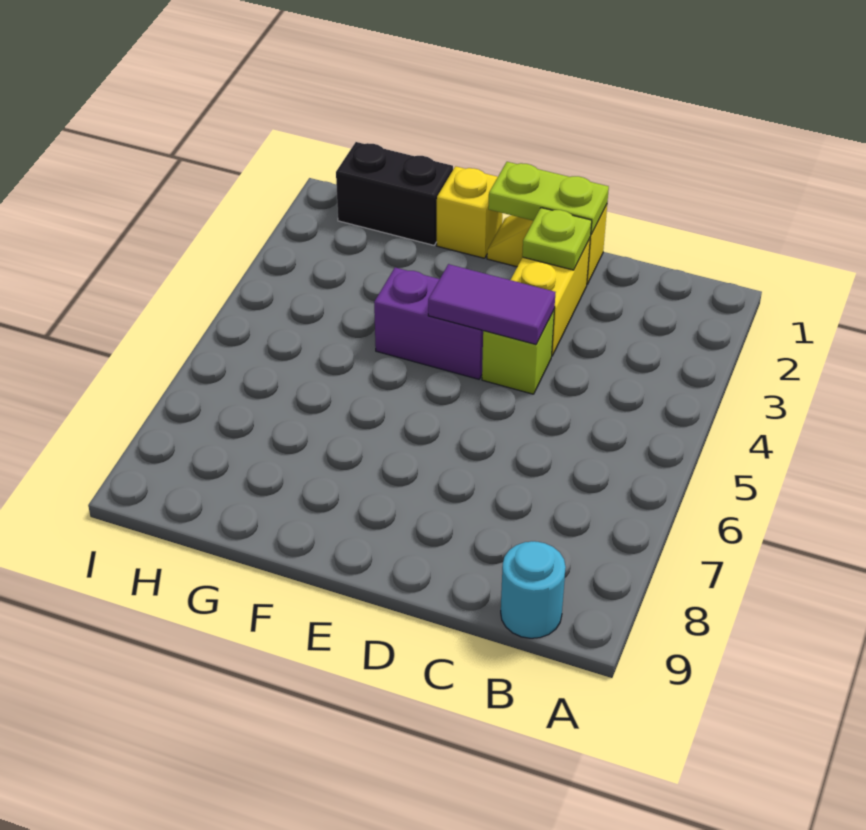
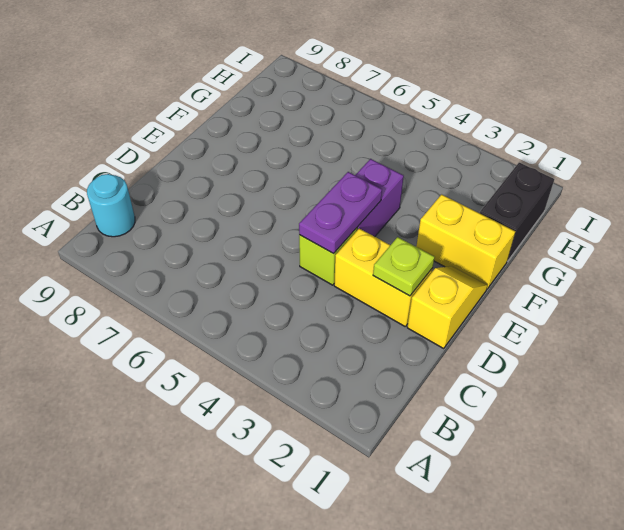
lime plate D1:E1 level 2 -> none
purple tile D4:E4 level 2 -> purple plate D4:E4 level 2
yellow brick F1 level 1 -> yellow brick F1:F2 level 1

